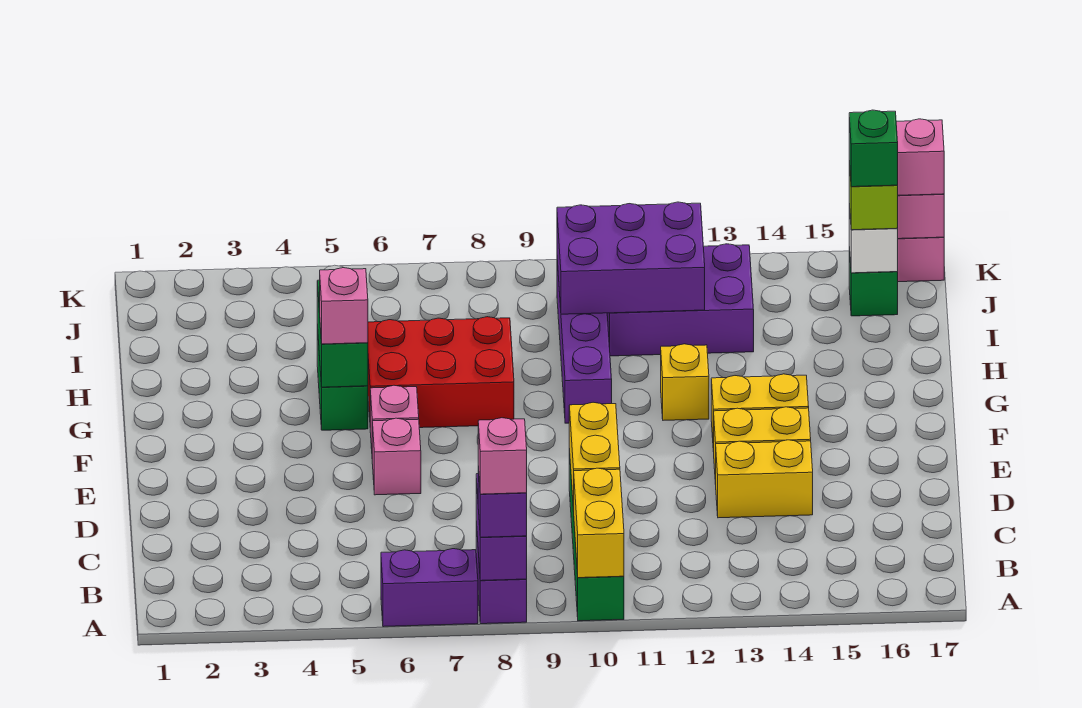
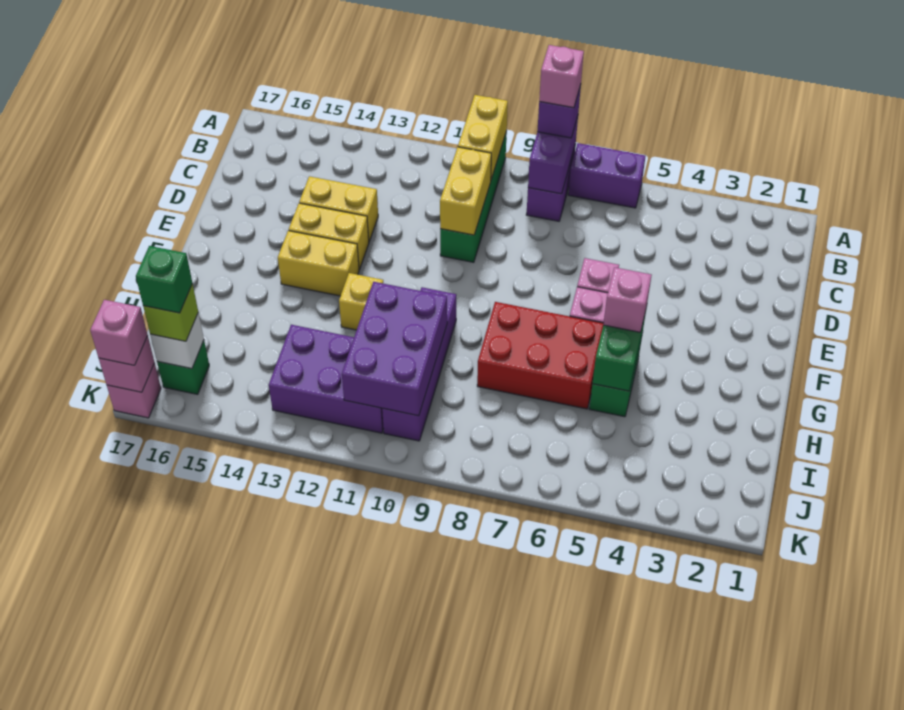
purple brick I10:J12 level 2 -> purple brick H10:J11 level 2

